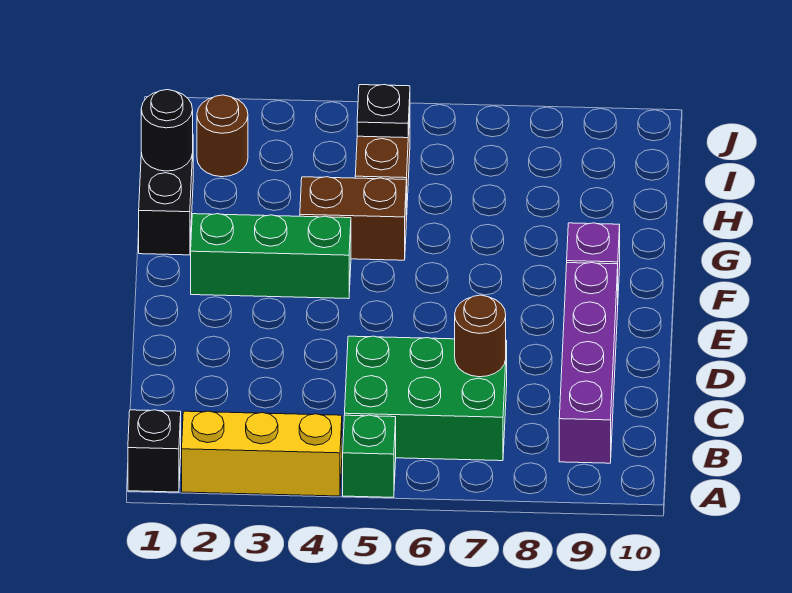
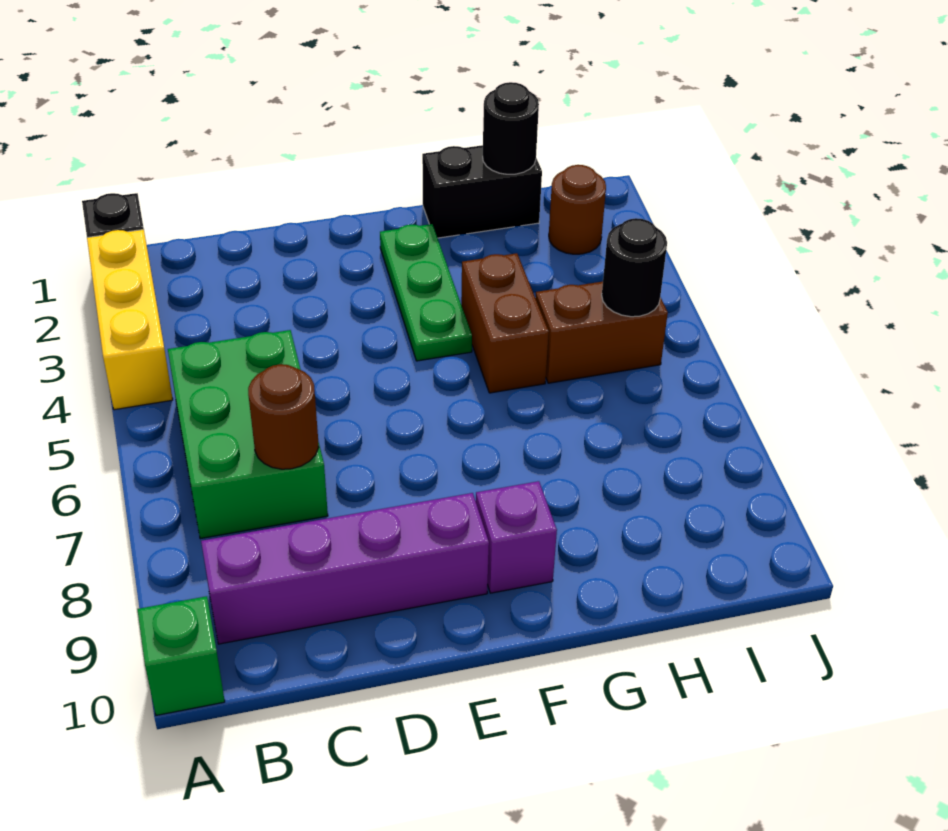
green brick A5 level 1 -> green brick A10 level 1
green brick F2:F4 level 1 -> green plate F2:F4 level 1
black plate I5 level 2 -> black round brick I5 level 2

